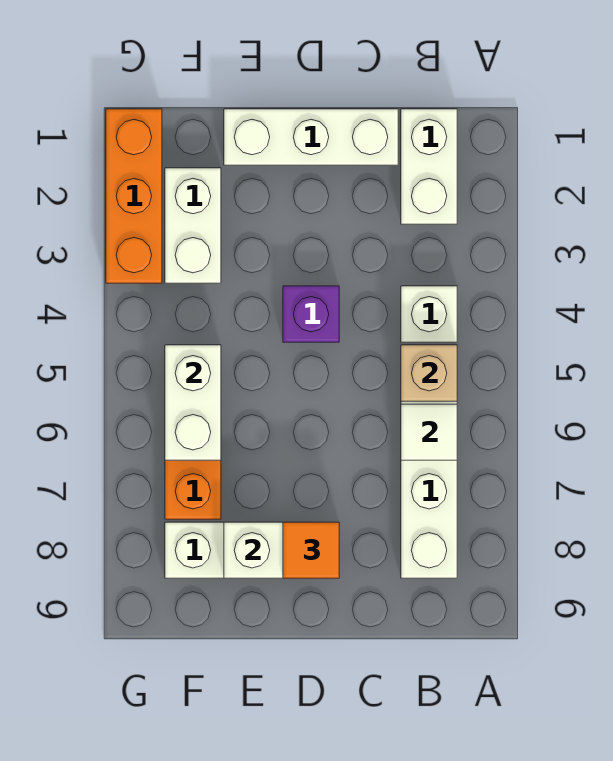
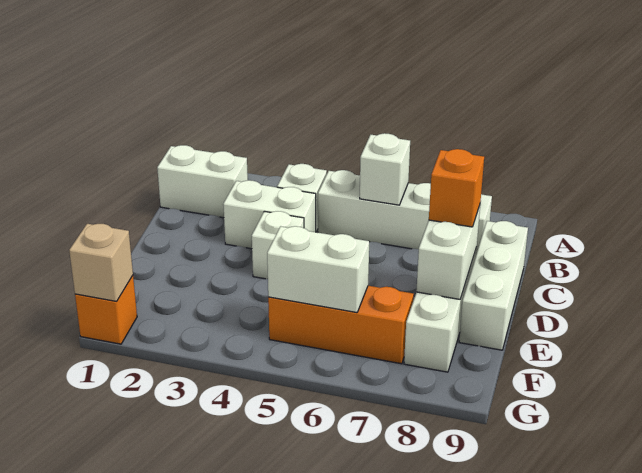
tan brick B5 level 2 -> tan brick G1 level 2
white tile B6 level 2 -> white brick B6 level 2
white brick C1:E1 level 1 -> white brick C9:E9 level 1
purple brick D4 level 1 -> white brick D4 level 1
orange tile D8 level 3 -> orange brick D8 level 3
white brick F2:F3 level 1 -> white brick C3:C4 level 1
orange brick G1:G3 level 1 -> orange brick G1 level 1

